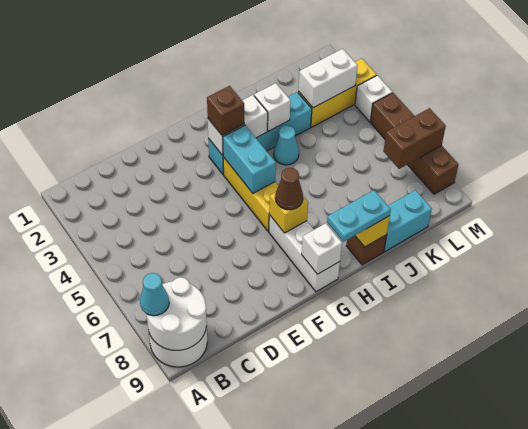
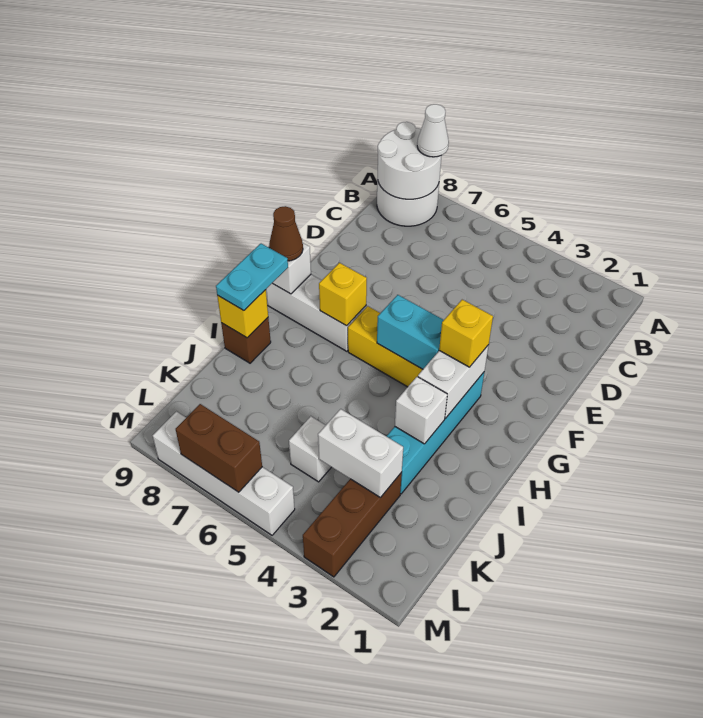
cyan cone A8 level 3 -> white cone A8 level 3
brown brick G3 level 3 -> yellow brick G3 level 3
brown cone G7 level 3 -> brown cone G9 level 3
cyan cone I4 level 1 -> none
cyan brick J9:K9 level 1 -> none
yellow brick K3:M3 level 1 -> brown brick K3:M3 level 1
white brick K3:L3 level 2 -> white brick K3:K4 level 2
brown brick L7:M7 level 2 -> brown brick M6:M7 level 2
white brick M4 level 1 -> white brick K5 level 1
brown brick M5:M8 level 1 -> white brick M5:M8 level 1

